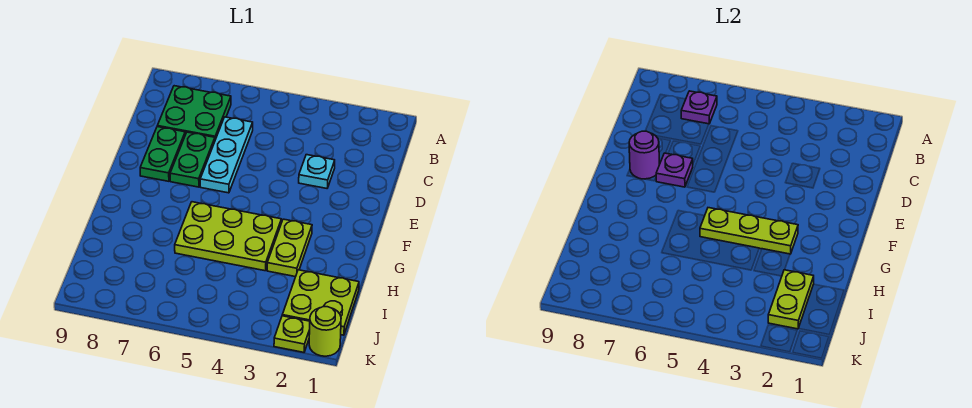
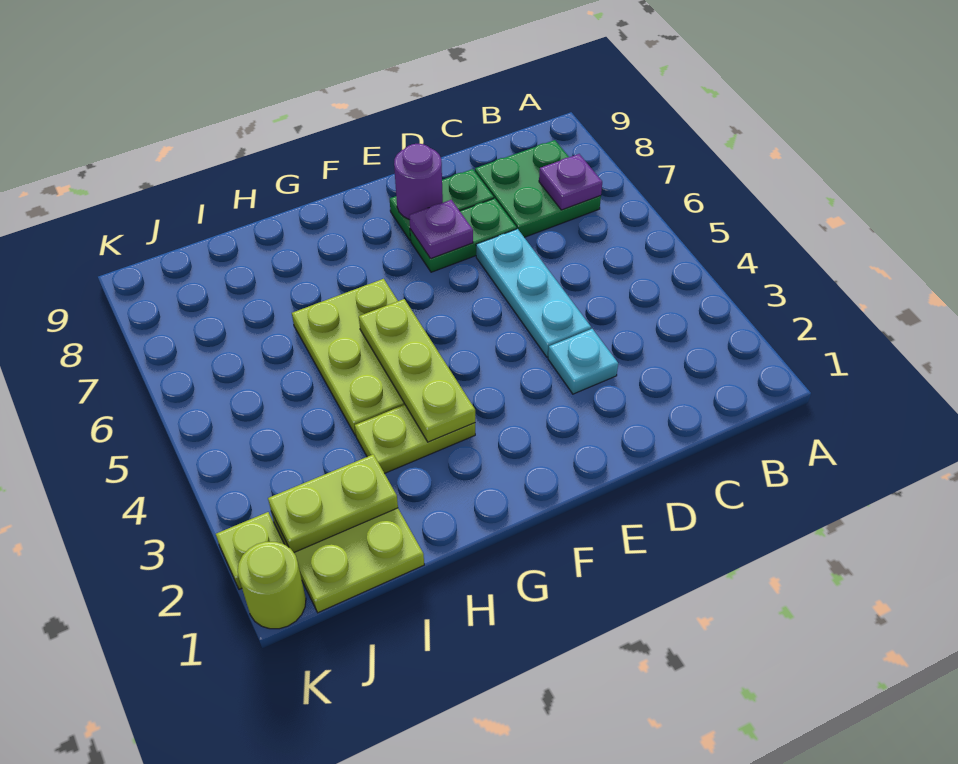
cyan plate C6:E6 level 1 -> cyan plate D4:D6 level 1

